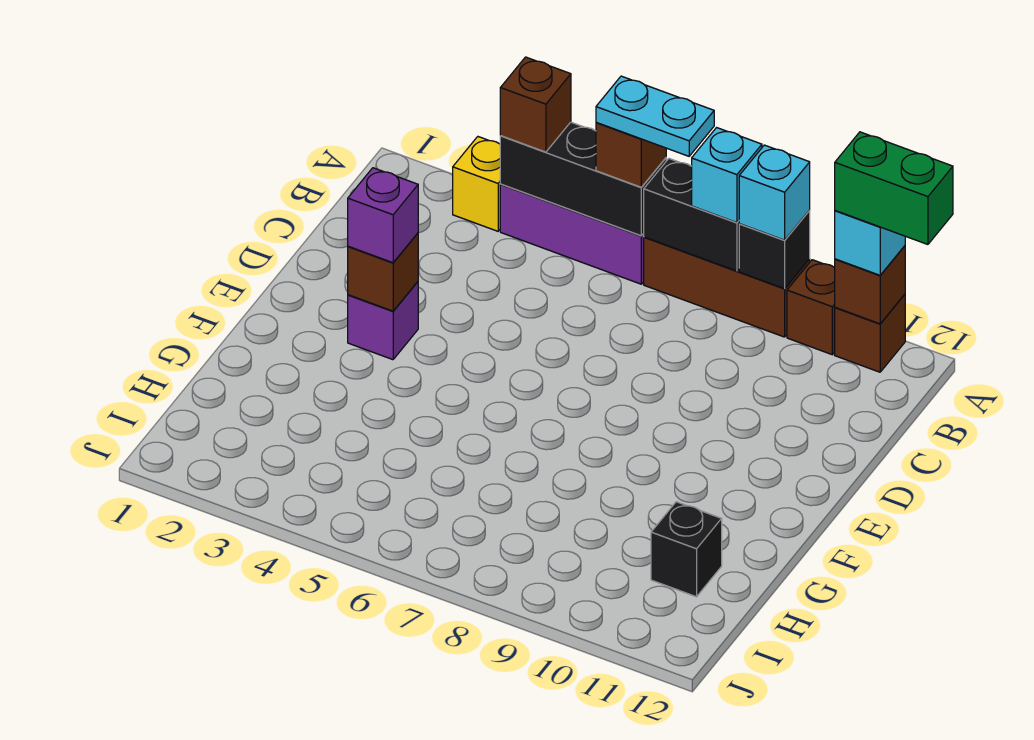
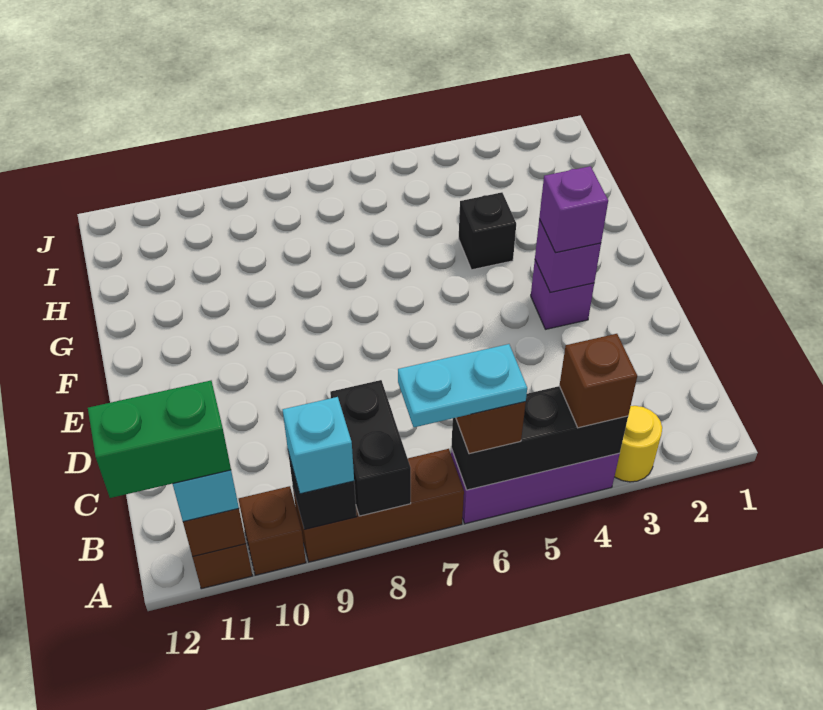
yellow brick A3 level 1 -> yellow round brick A3 level 1
black brick A7:A8 level 2 -> black brick A8:B8 level 2
cyan brick A8 level 3 -> none
brown brick E3 level 2 -> purple brick E3 level 2
black brick H11 level 1 -> black brick G4 level 1

